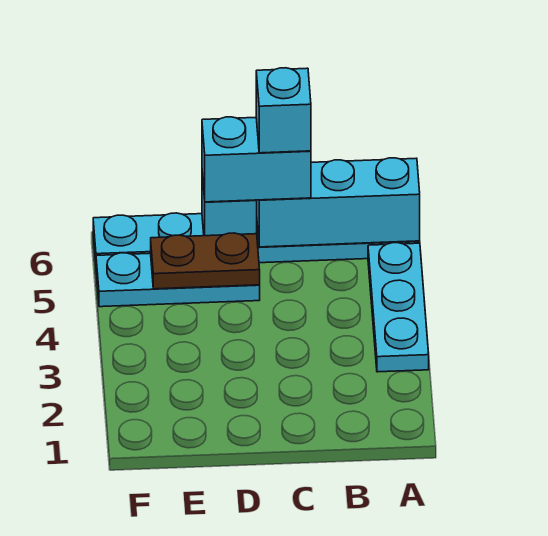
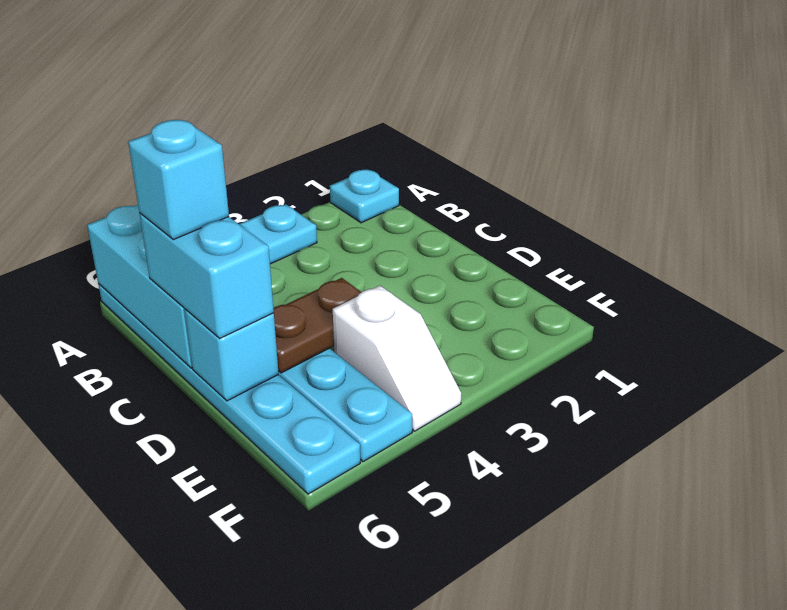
none -> cyan plate A1 level 1
brown plate D5:E5 level 2 -> brown plate D4:D5 level 2
none -> white slope E4:F4 level 1 top E

